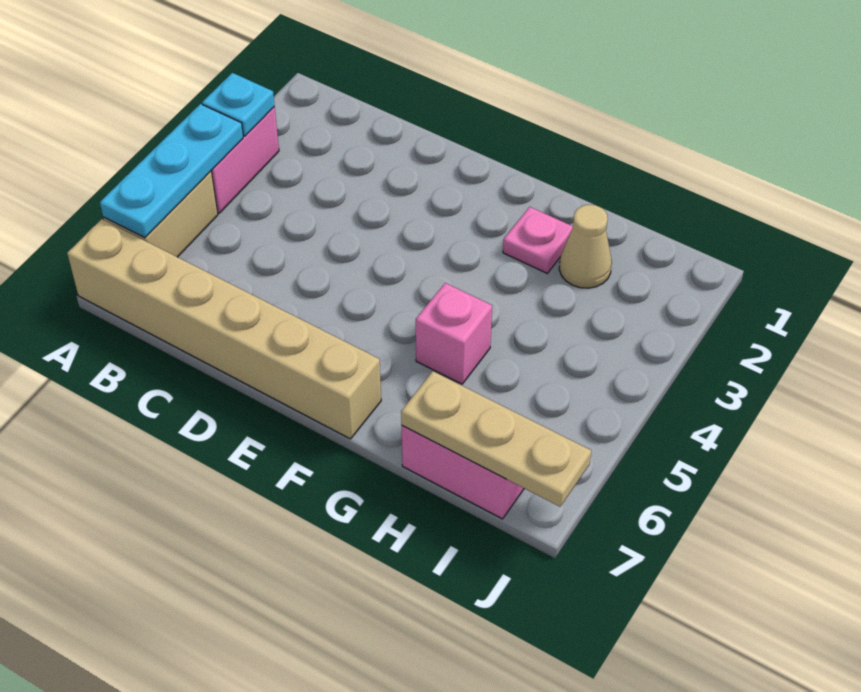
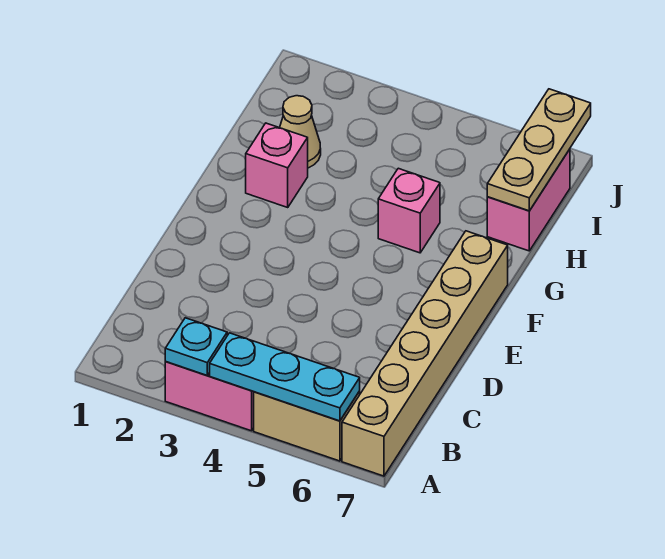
pink plate G2 level 1 -> pink brick G2 level 1

